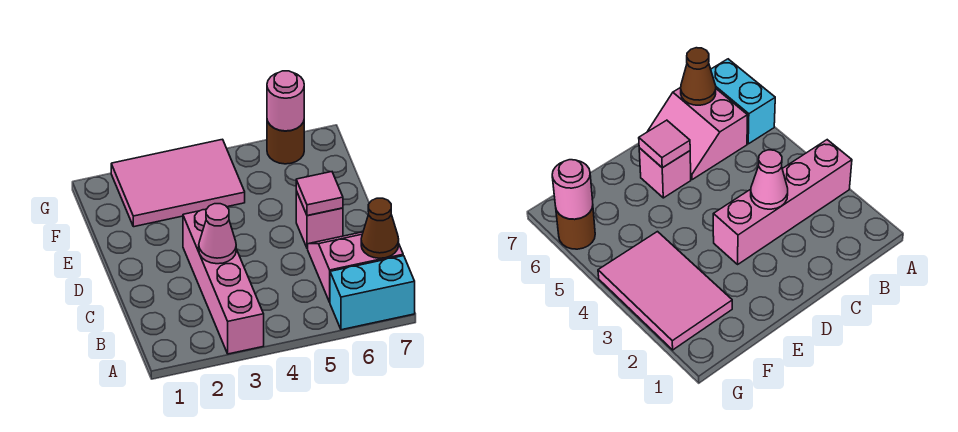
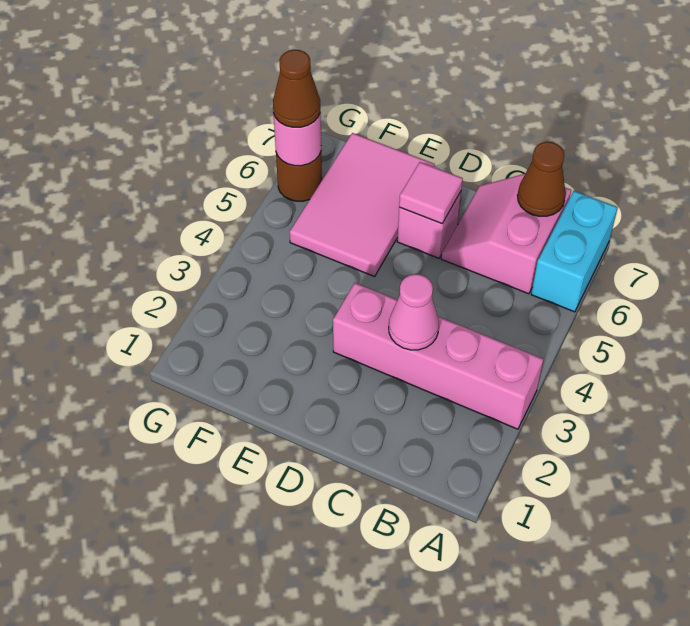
pink tile F2:G4 level 1 -> pink tile E5:F7 level 1
none -> brown cone G6 level 3

